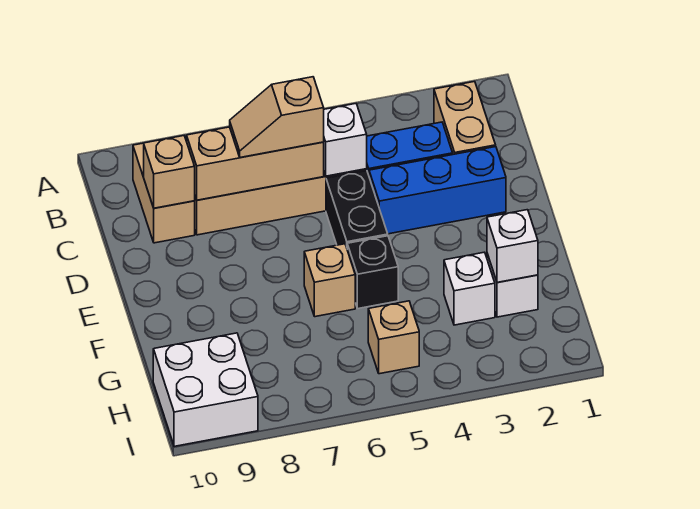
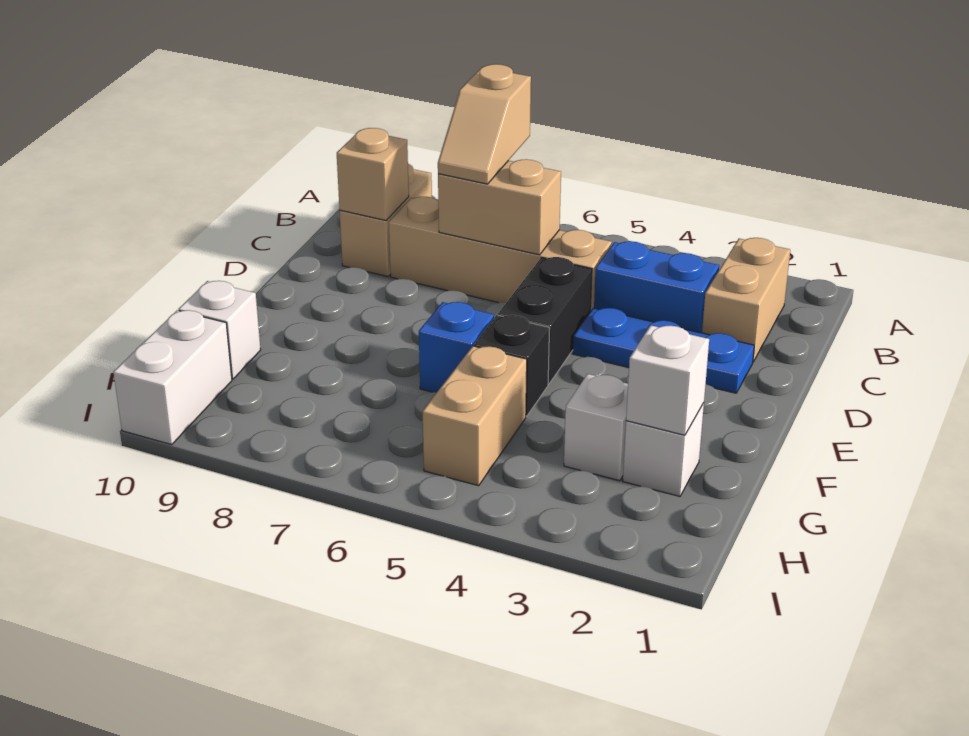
white brick C5 level 2 -> white brick G10 level 1
tan brick C6:C8 level 2 -> tan brick C6:C7 level 2
tan slope C6:C7 level 3 top 6 -> tan slope B7:C7 level 3 top B
blue brick D2:D4 level 1 -> blue plate D2:D4 level 1
tan brick F6 level 1 -> blue brick F6 level 1
tan brick H5 level 1 -> tan brick G5:H5 level 1
white brick H9:I10 level 1 -> white brick H10:I10 level 1

